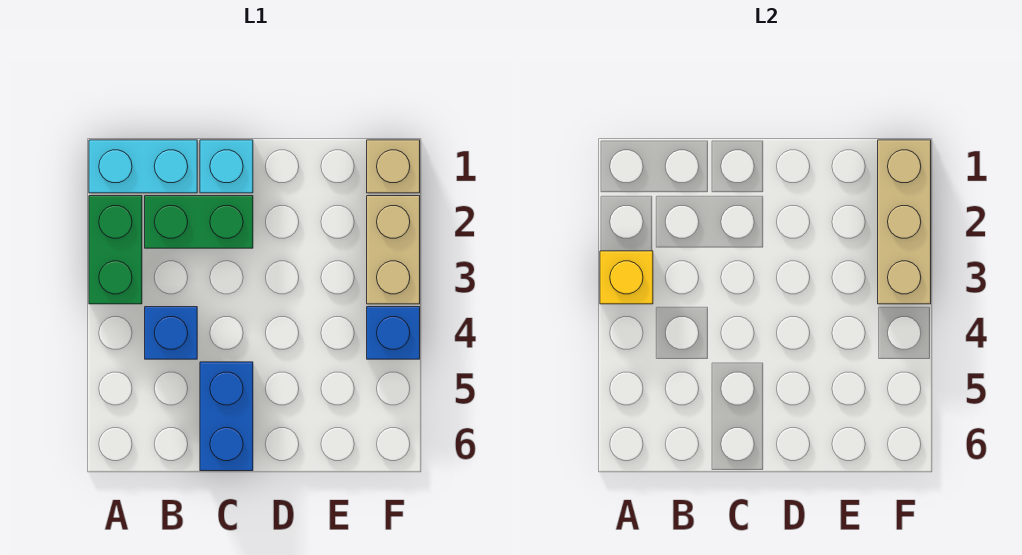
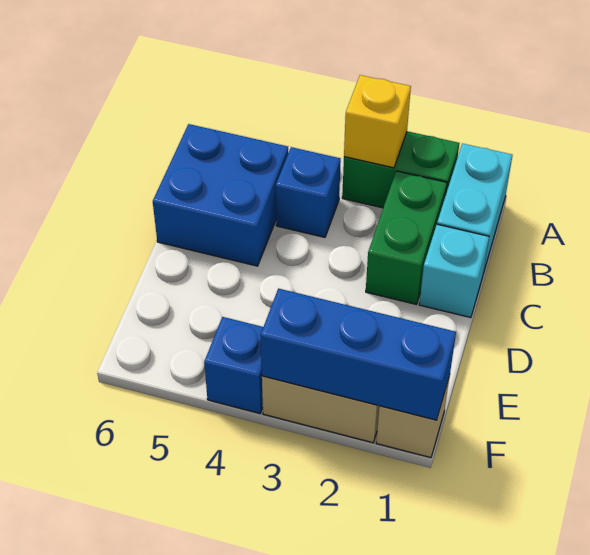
blue brick C5:C6 level 1 -> blue brick B5:C6 level 1
tan brick F1:F3 level 2 -> blue brick F1:F3 level 2

